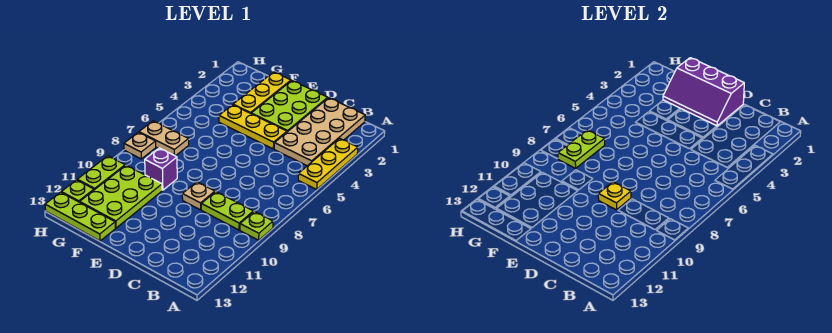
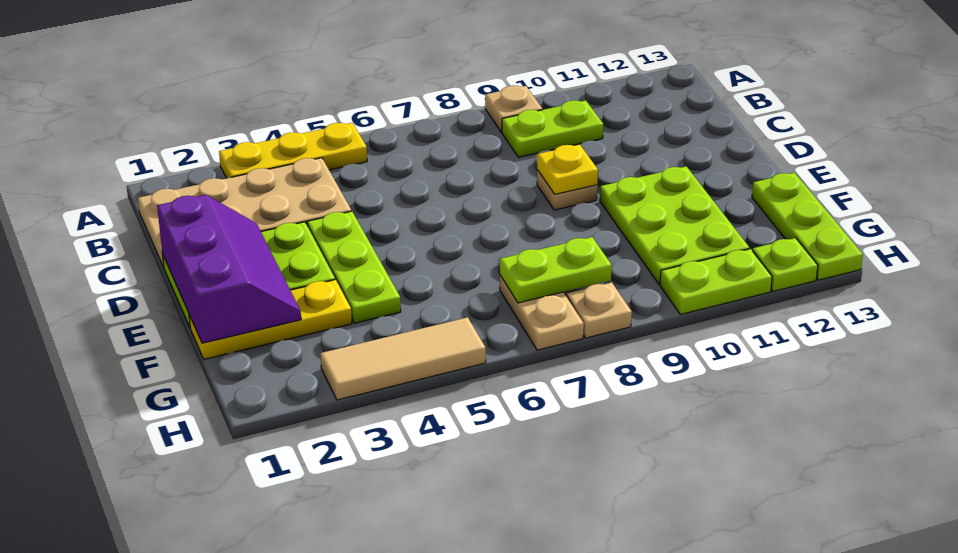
lime plate A9 level 1 -> tan plate A9 level 1
lime plate B9:C9 level 1 -> lime plate B9:B10 level 1
yellow plate D4:F4 level 1 -> lime plate D4:F4 level 1
purple brick F9 level 1 -> none
lime plate F10:G12 level 1 -> lime plate E10:G11 level 1
none -> tan tile H3:H5 level 1

